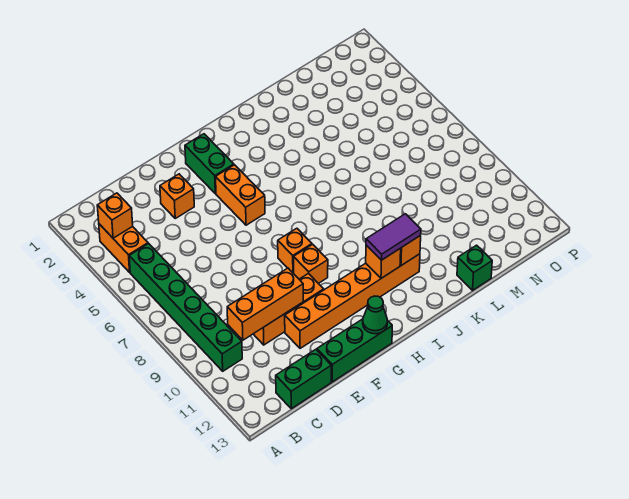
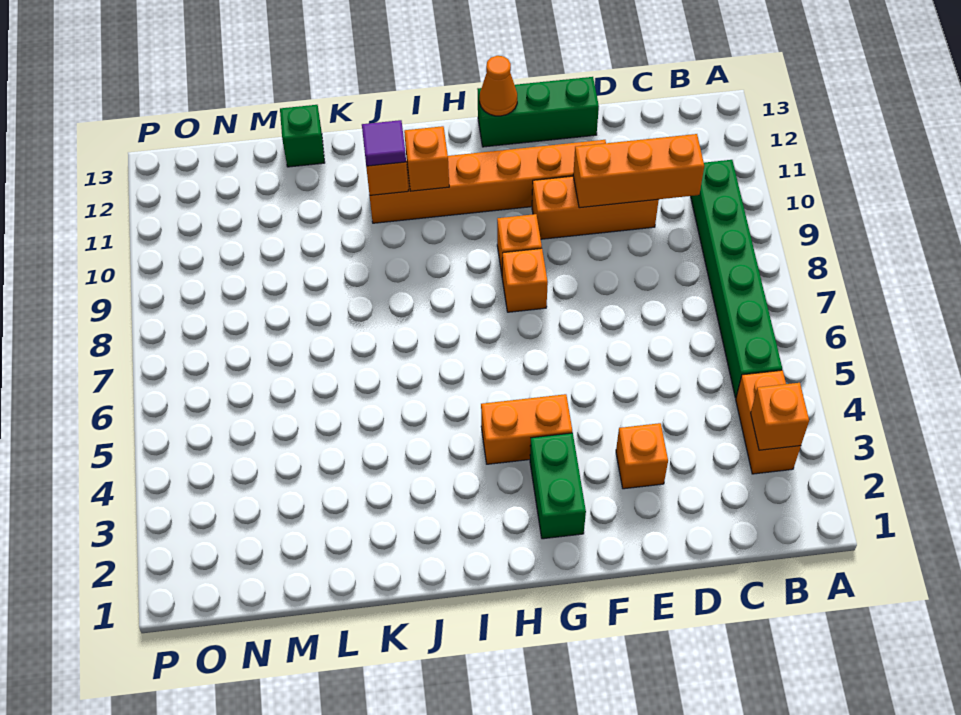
green brick C13:D13 level 1 -> none
orange brick G4:G5 level 1 -> orange brick G4:H4 level 1
green cone G13 level 2 -> orange cone G13 level 2
purple tile I11:J11 level 3 -> purple tile J11 level 3

